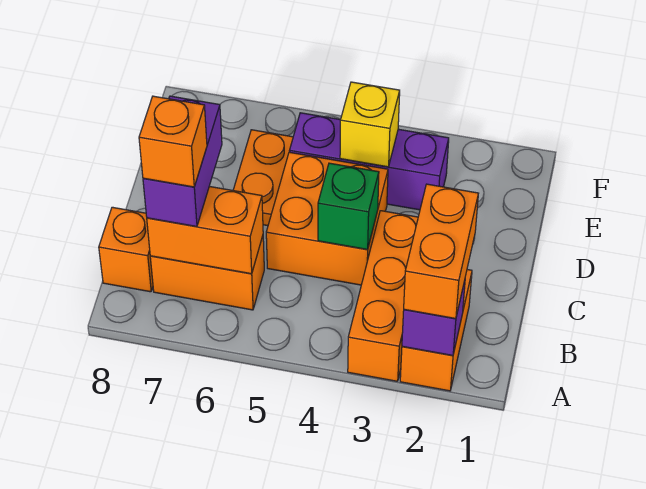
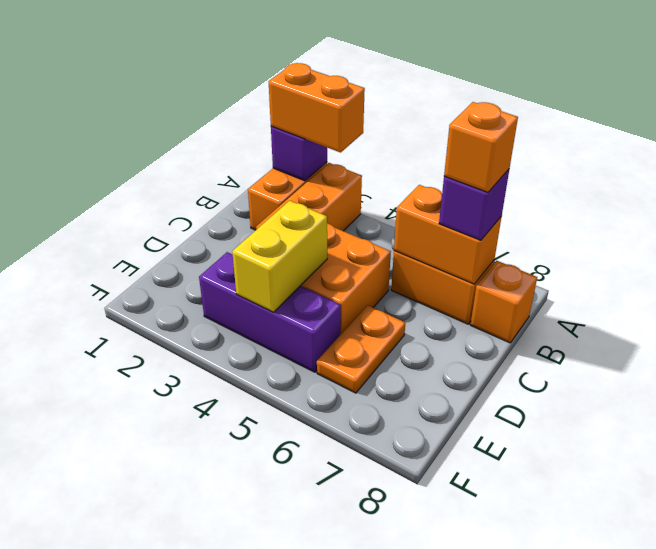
orange brick A2:B2 level 3 -> orange brick A2:A3 level 3
purple brick B7:C7 level 3 -> purple brick B7 level 3
green brick C4 level 2 -> none
yellow brick E4 level 2 -> yellow brick D4:E4 level 2

